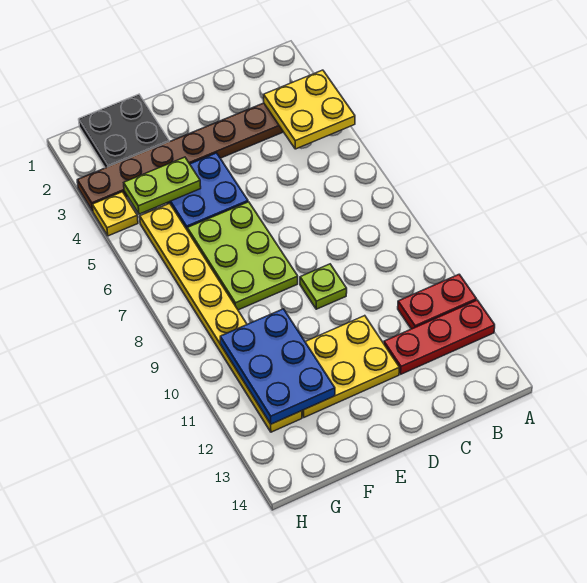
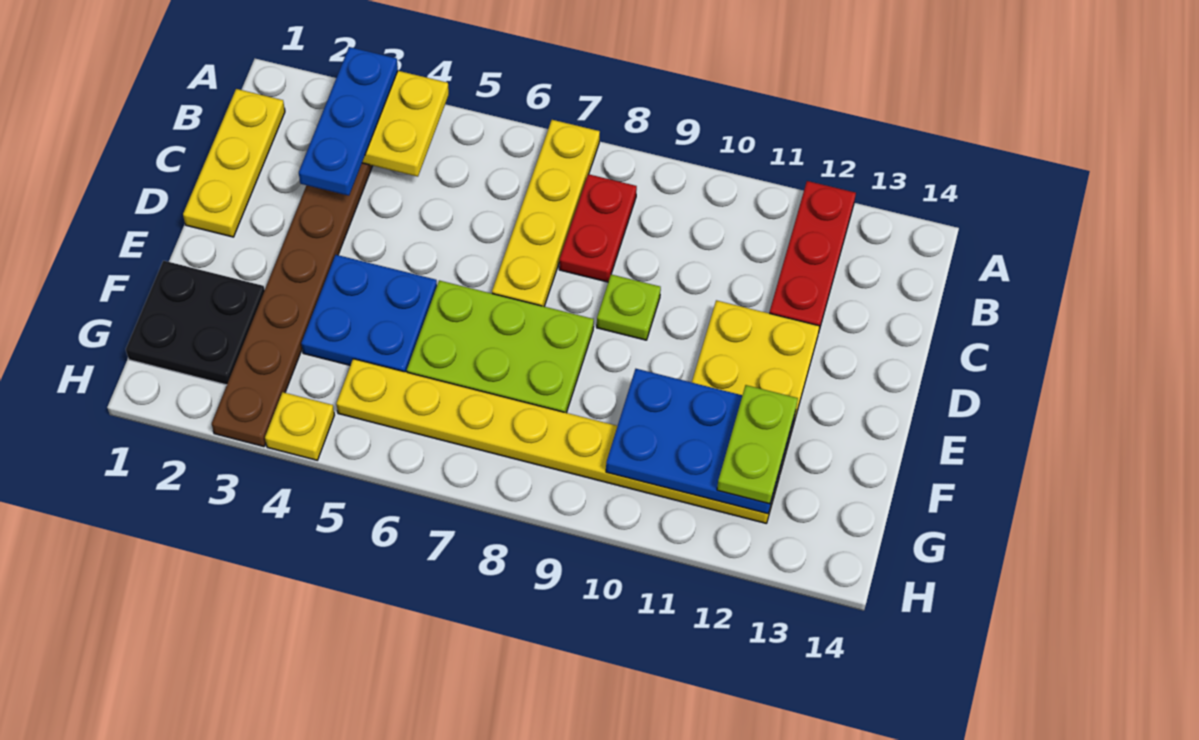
none -> blue plate A3:C3 level 3
none -> yellow plate A7:D7 level 1
red plate A11:B11 level 1 -> red plate B8:C8 level 1
none -> yellow plate B1:D1 level 1
lime plate F4:G4 level 2 -> lime plate F12:G12 level 3

